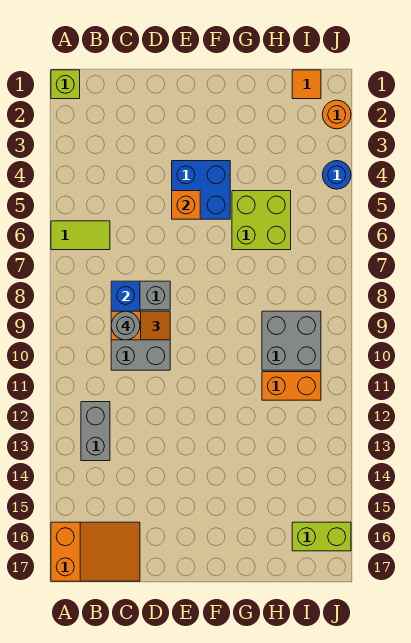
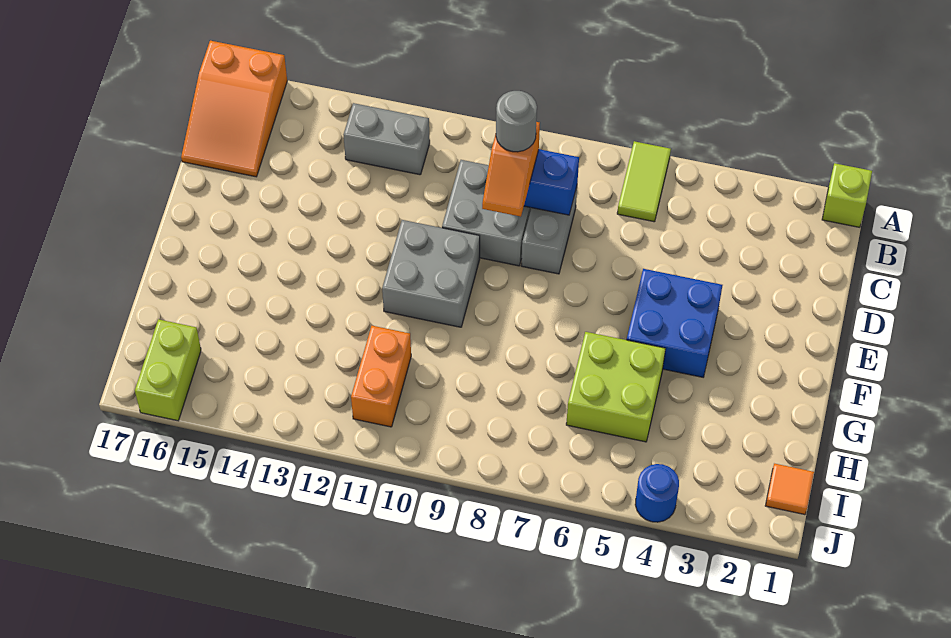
orange brick E5 level 2 -> none
grey brick H9:I10 level 1 -> grey brick E10:F11 level 1
orange round brick J2 level 1 -> none

